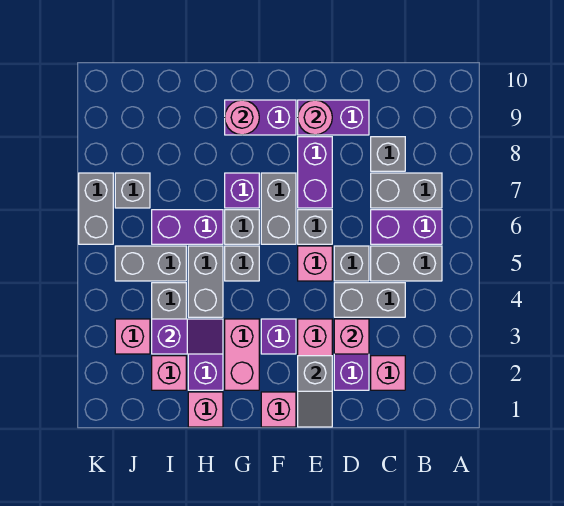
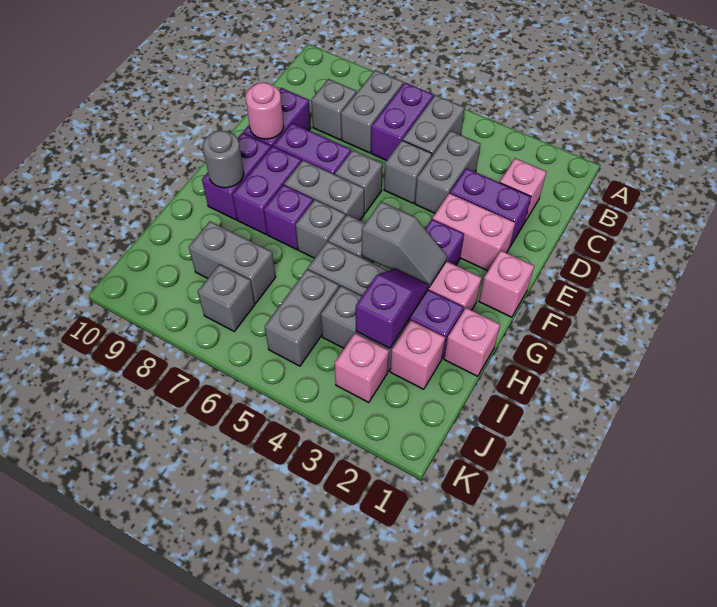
pink brick D3 level 2 -> none
grey slope E1:E2 level 2 top 2 -> grey slope G3:G4 level 2 top 4
pink brick E5 level 1 -> none
pink round brick G9 level 2 -> grey round brick G9 level 2
purple brick H6:I6 level 1 -> purple brick F8:G8 level 1
grey brick K6:K7 level 1 -> grey brick I7:I8 level 1

